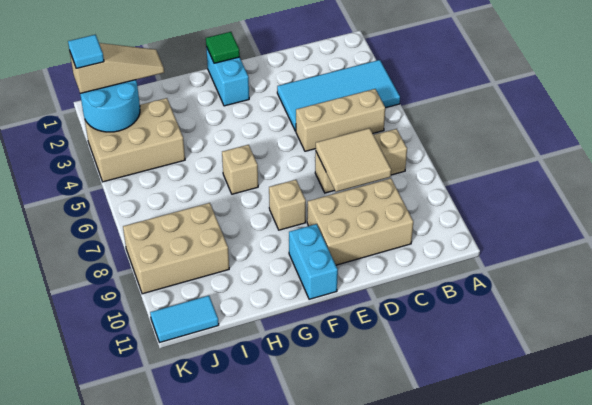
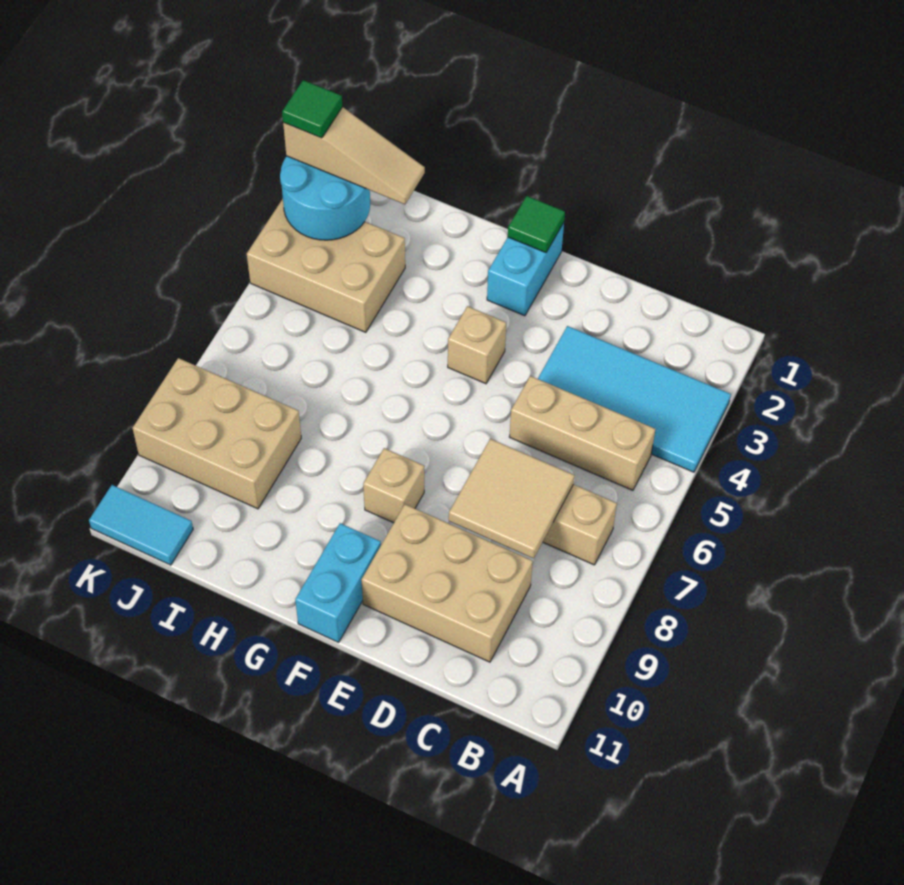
tan brick G6 level 1 -> tan brick F4 level 1
cyan tile K2 level 4 -> green tile K2 level 4

